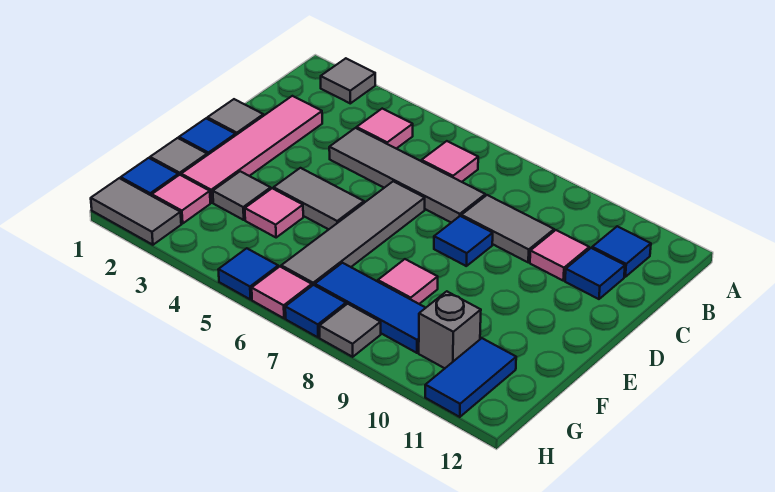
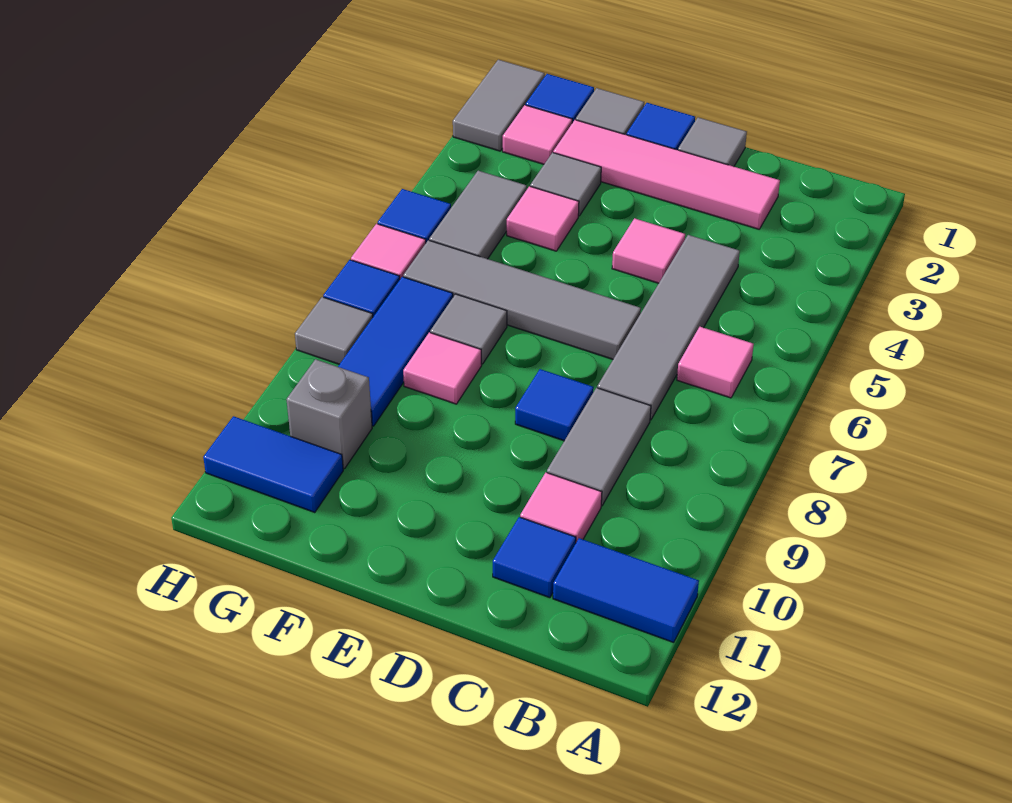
grey tile A2 level 1 -> grey tile F7 level 1
pink tile B4 level 1 -> pink tile D4 level 1
blue tile B11 level 1 -> blue tile A11:B11 level 1
grey tile E4:E5 level 1 -> grey tile G4:G5 level 1

